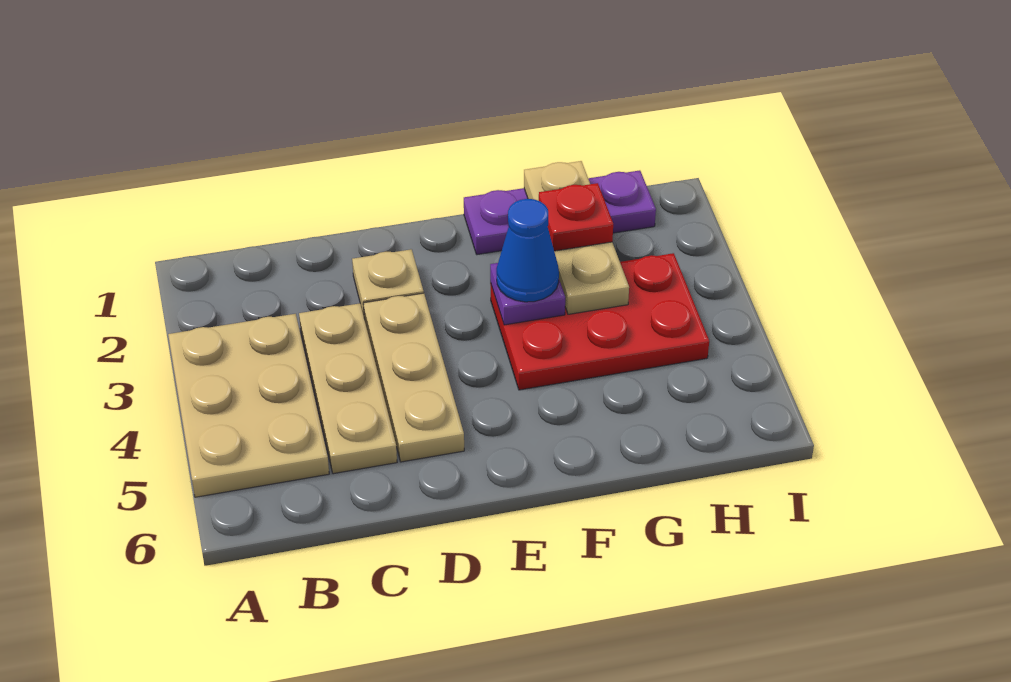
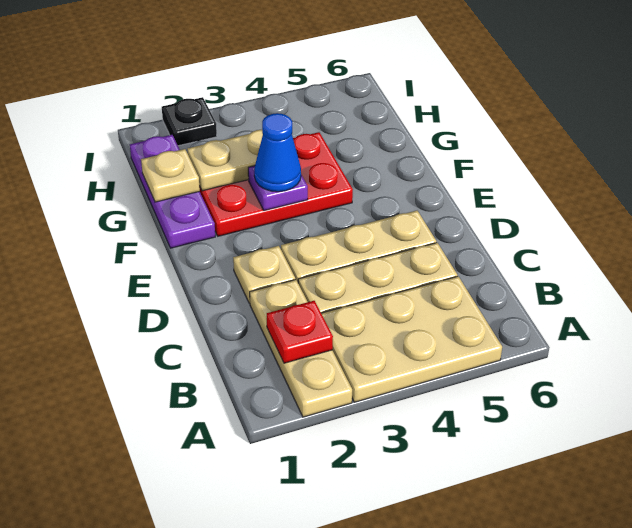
none -> tan plate A2:C2 level 1
red plate F3:H4 level 1 -> red plate F2:G4 level 1
red plate G2 level 3 -> red plate B2 level 2
none -> black plate I2 level 1

